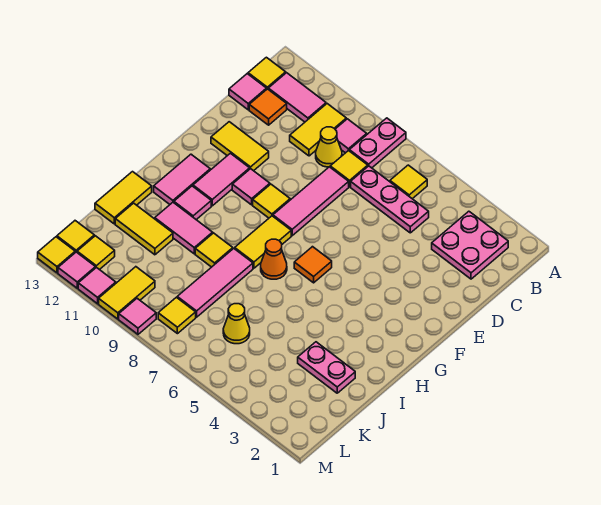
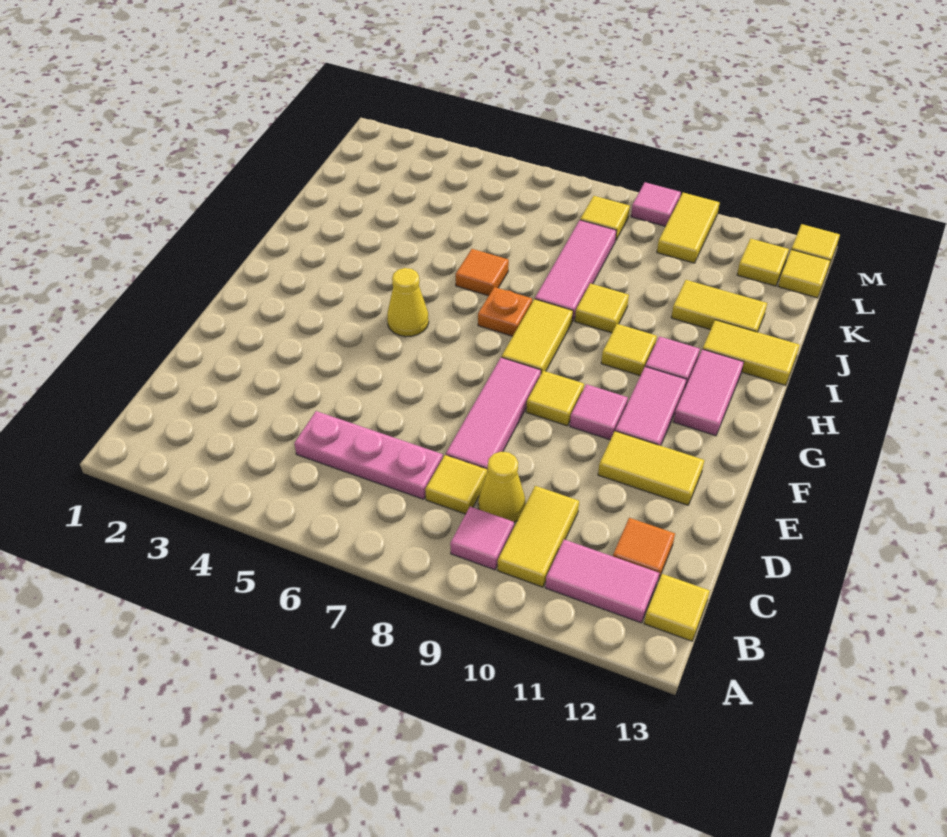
pink plate A8:B8 level 1 -> none
pink plate B2:C3 level 1 -> none
yellow tile B6 level 1 -> yellow tile H10 level 1
pink tile C13 level 1 -> none
orange tile G6 level 1 -> orange tile I6 level 1
orange cone H7 level 1 -> orange plate H7 level 1
pink tile I10:I11 level 1 -> none
yellow tile I13:J13 level 1 -> yellow tile I12:I13 level 1
pink plate J2:J3 level 1 -> none
yellow cone K6 level 1 -> yellow cone G5 level 1
pink tile M11 level 1 -> none
pink tile M12 level 1 -> none

